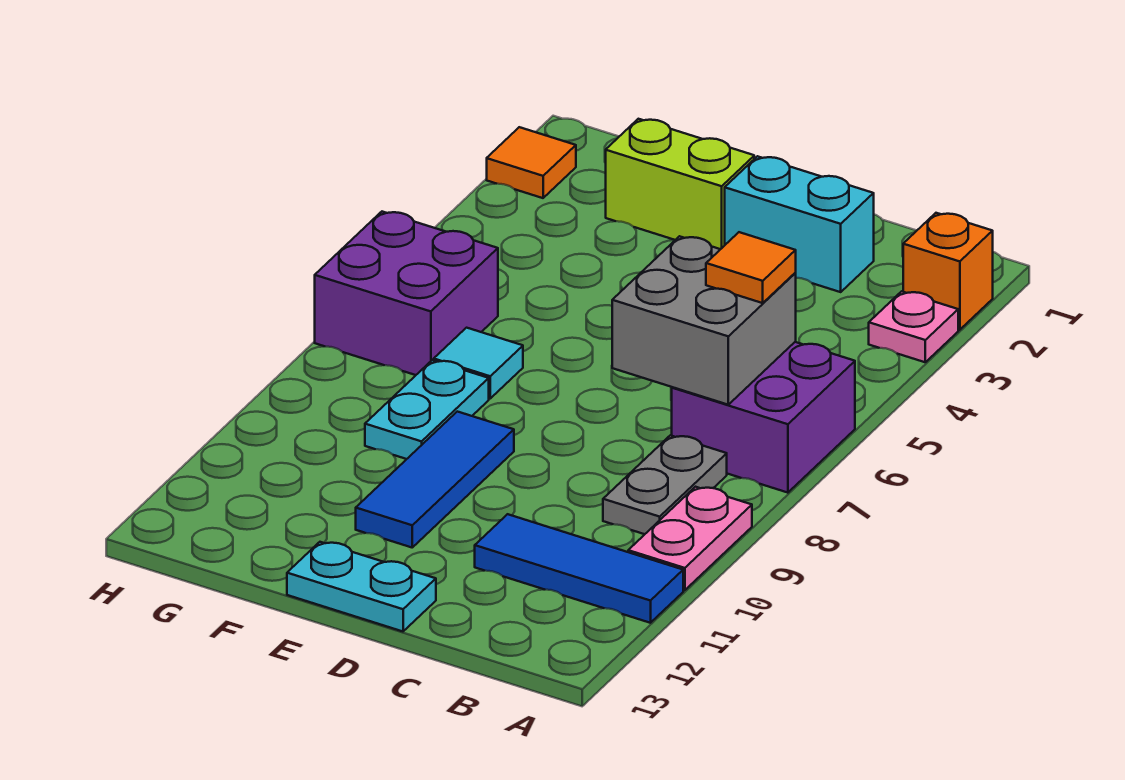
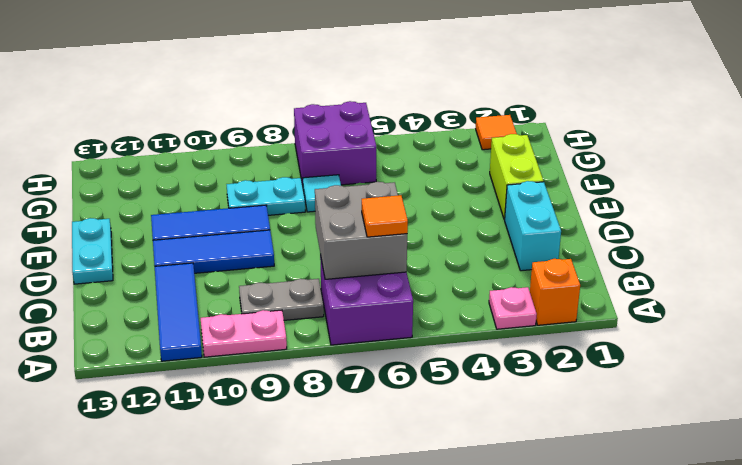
none -> blue tile D9:D11 level 1

